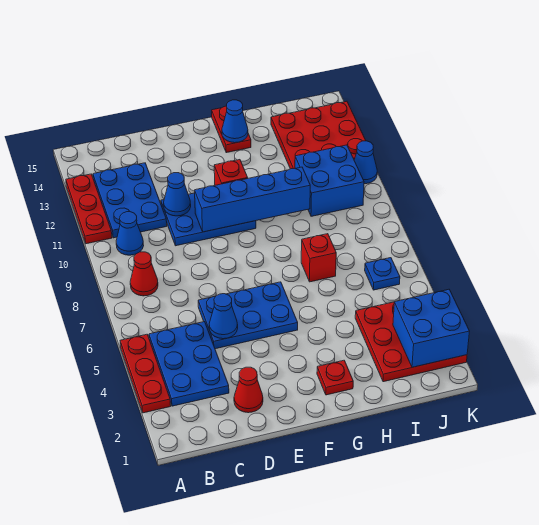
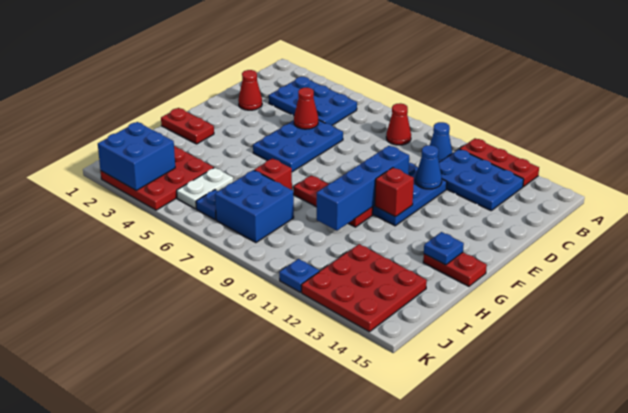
red plate A3:A5 level 1 -> red plate G8:G10 level 1
blue cone D5 level 2 -> red cone D5 level 2
red plate G2 level 1 -> red plate G1:G2 level 1
blue cone G14 level 2 -> blue plate G14 level 2
none -> white plate I5:J5 level 1
blue brick I10:J11 level 1 -> blue brick I7:J8 level 1
blue cone K11 level 1 -> blue plate K11 level 1

